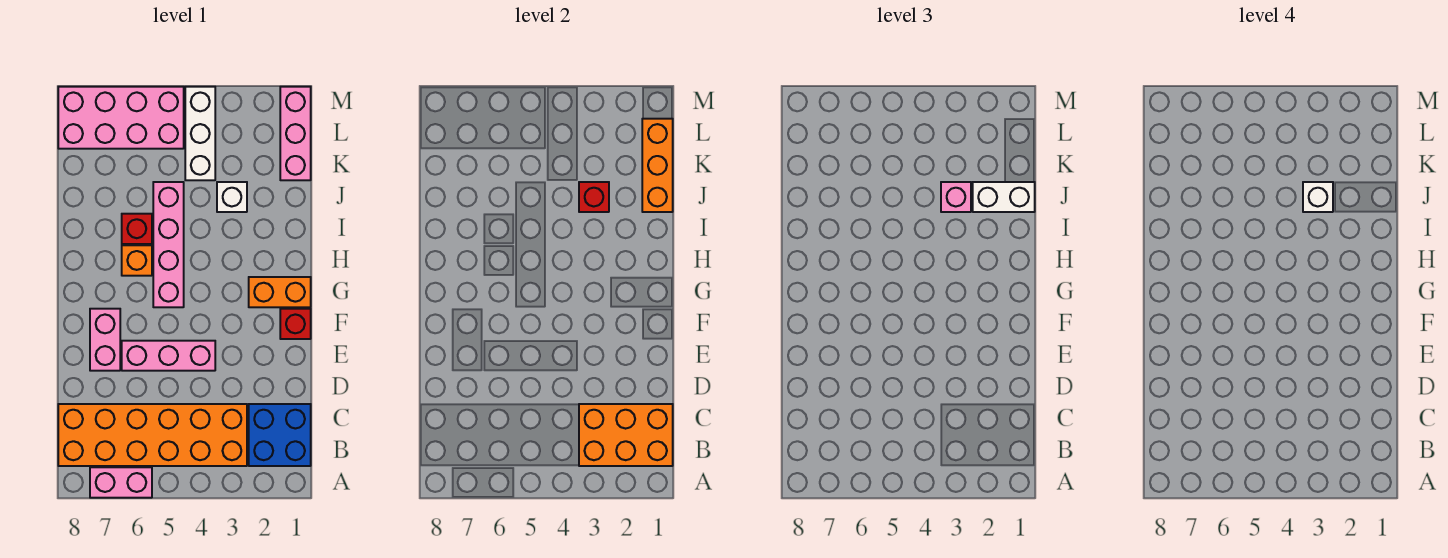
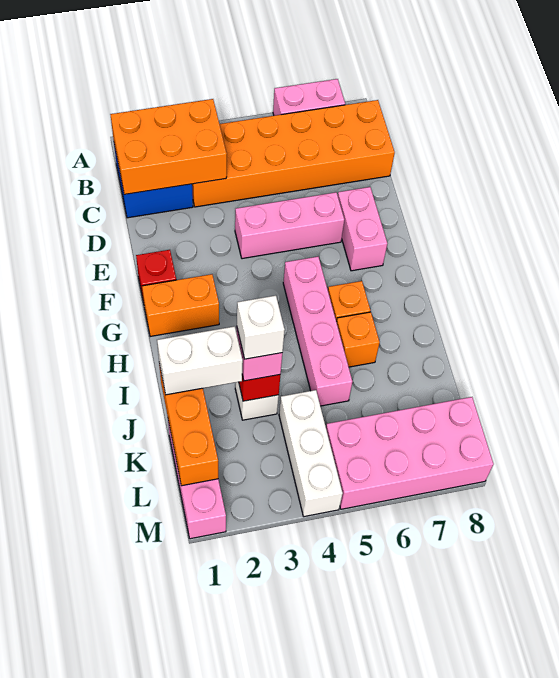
red brick I6 level 1 -> orange brick I6 level 1

